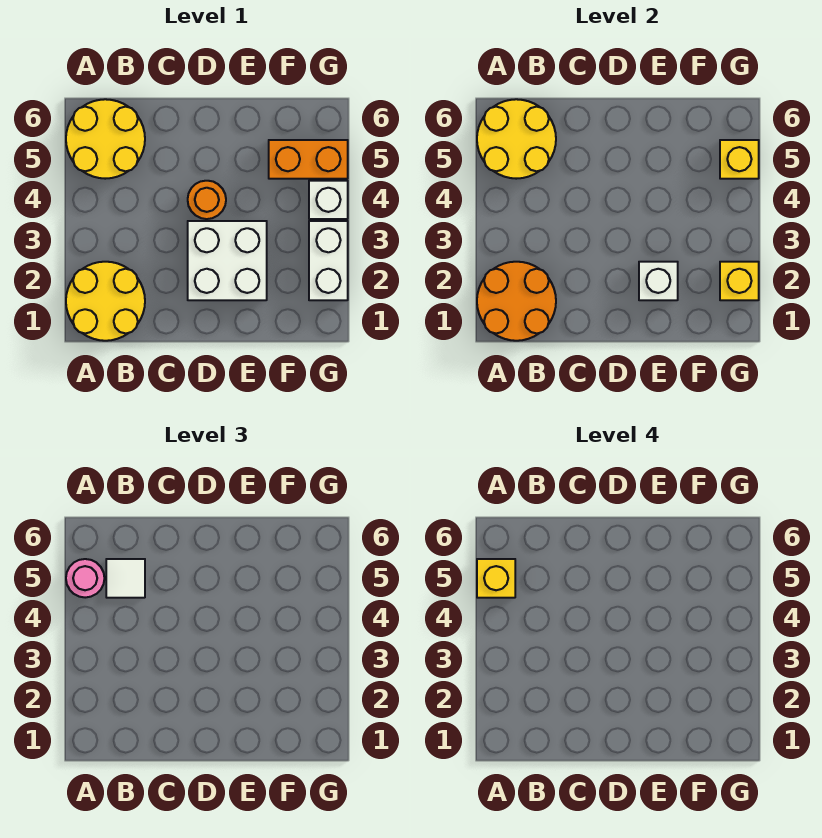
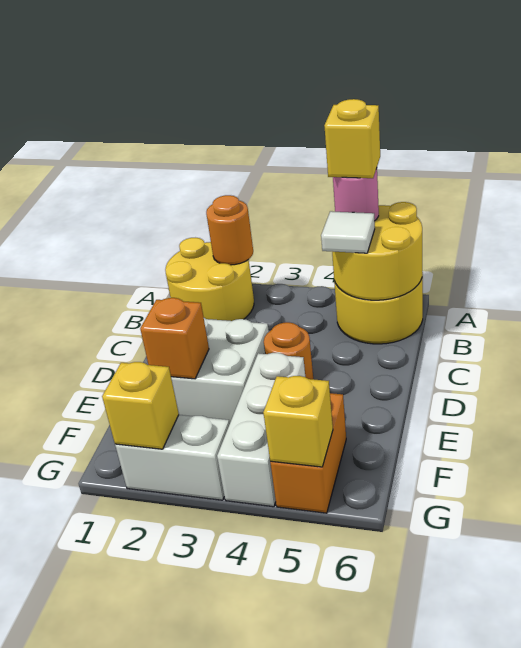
orange round brick A1:B2 level 2 -> orange round brick A2 level 2
white brick E2 level 2 -> orange brick E2 level 2
white brick G4 level 1 -> white brick E4:G4 level 1

